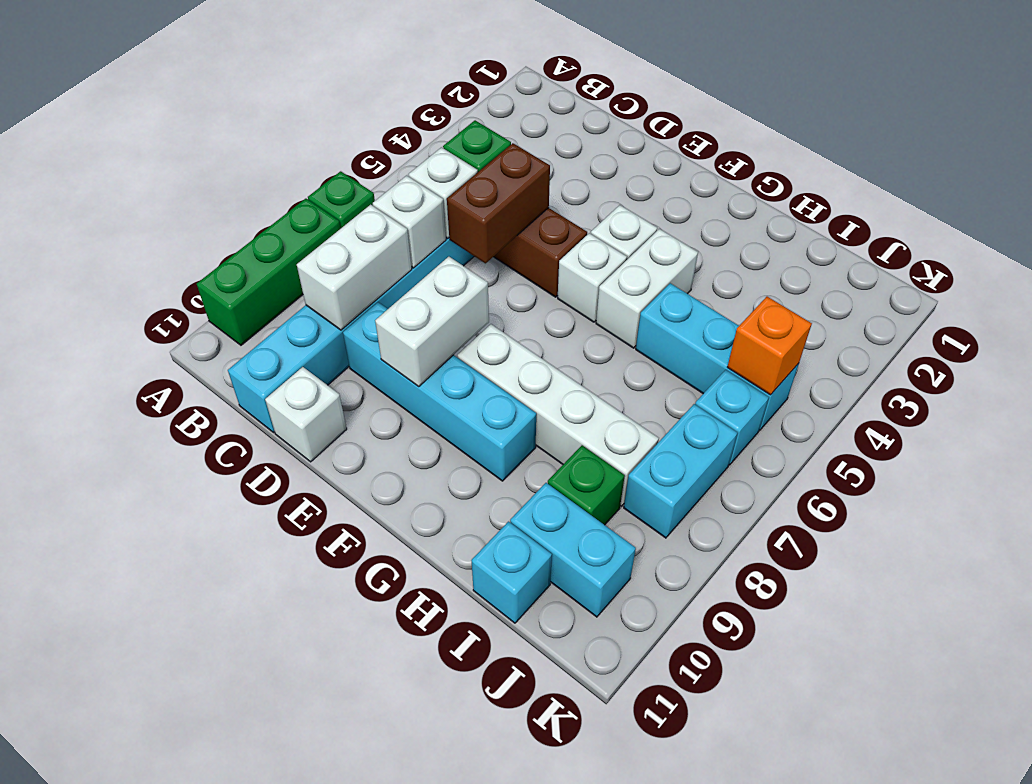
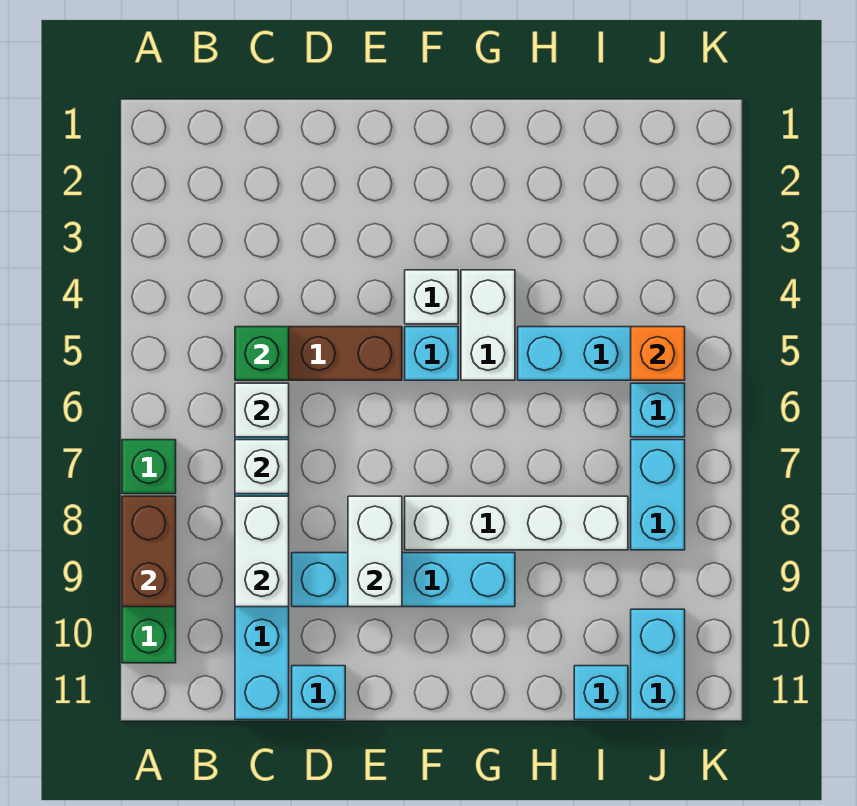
brown brick D5:D6 level 2 -> brown brick A8:A9 level 2
white brick D11 level 1 -> cyan brick D11 level 1
white brick F5 level 1 -> cyan brick F5 level 1
green brick I9 level 1 -> none
cyan brick I10:J10 level 1 -> cyan brick J10:J11 level 1

